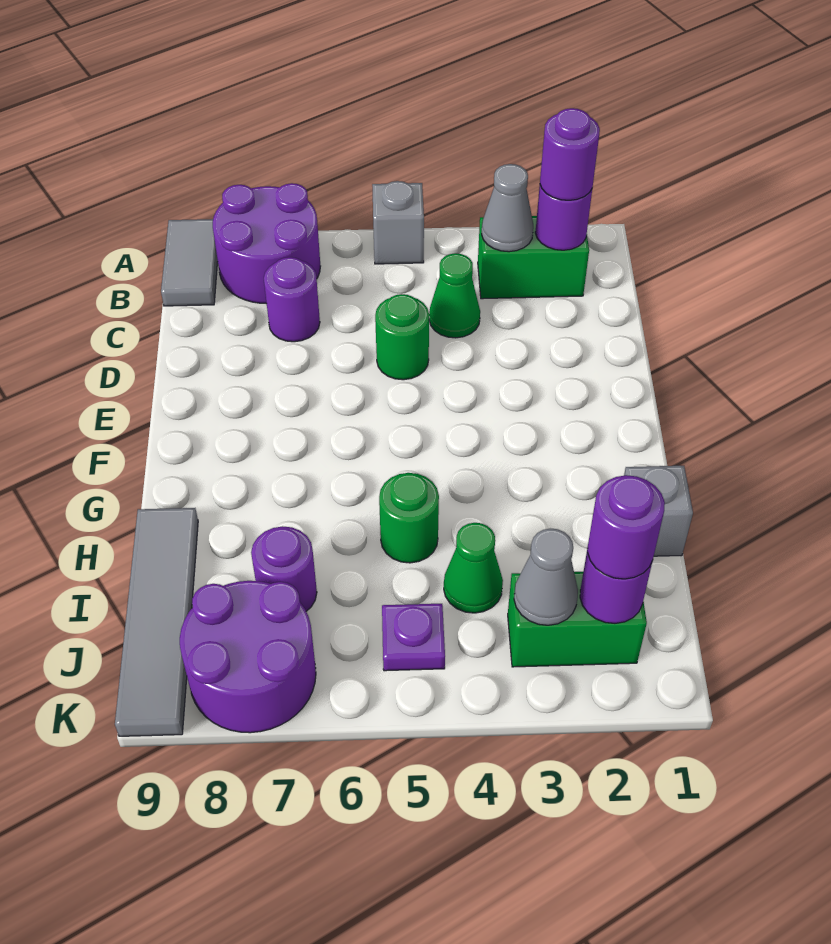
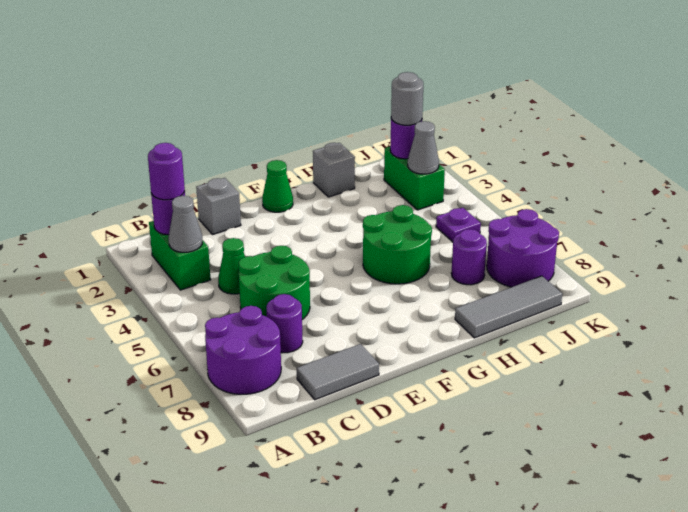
grey brick A5 level 1 -> grey brick D1 level 1
grey tile A9:B9 level 1 -> grey tile C9:D9 level 1
green round brick D5 level 1 -> green round brick C5:D6 level 1
green round brick H5 level 1 -> green round brick G5:H6 level 1
grey tile H9:K9 level 1 -> grey tile H9:J9 level 1
green cone I4 level 1 -> green cone F1 level 1
purple round brick J2 level 3 -> grey round brick J2 level 3

